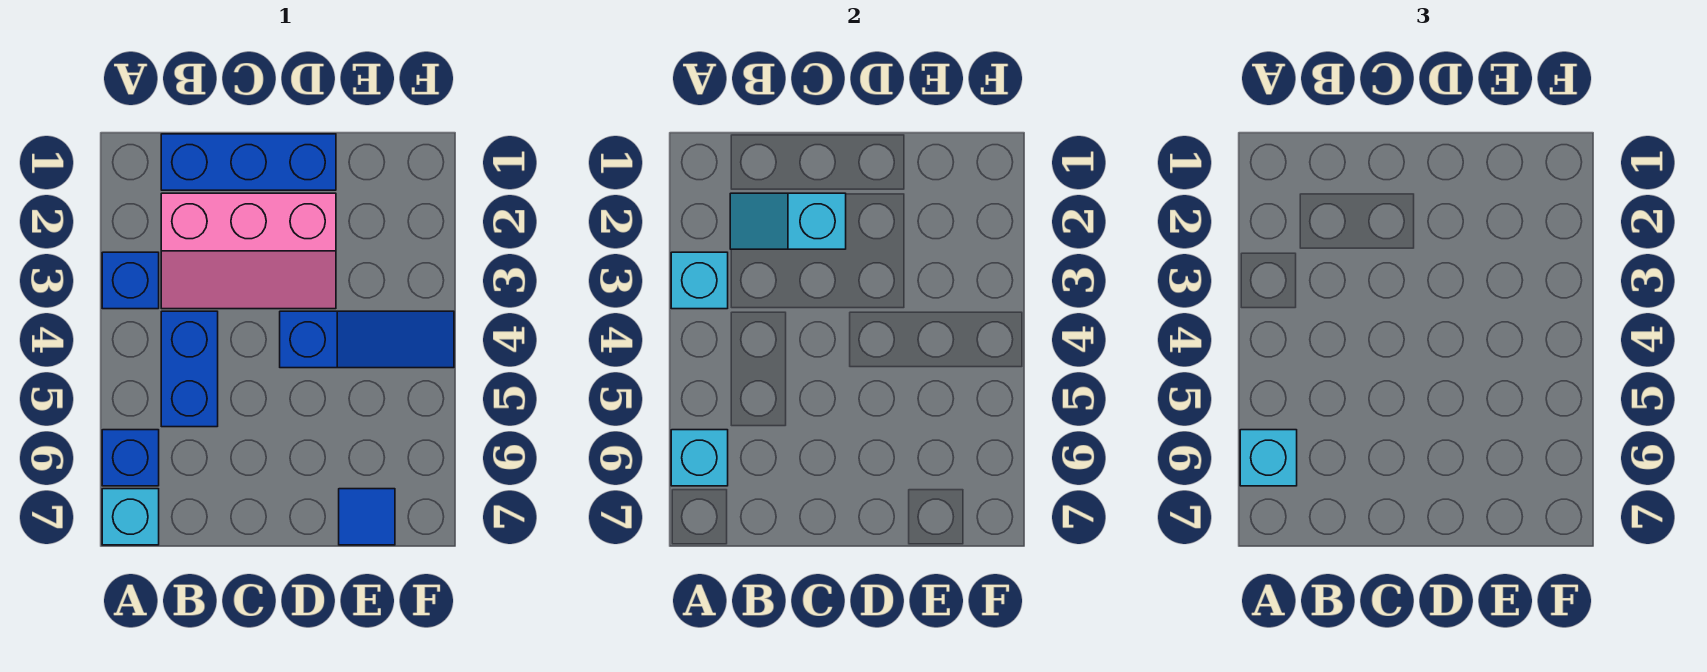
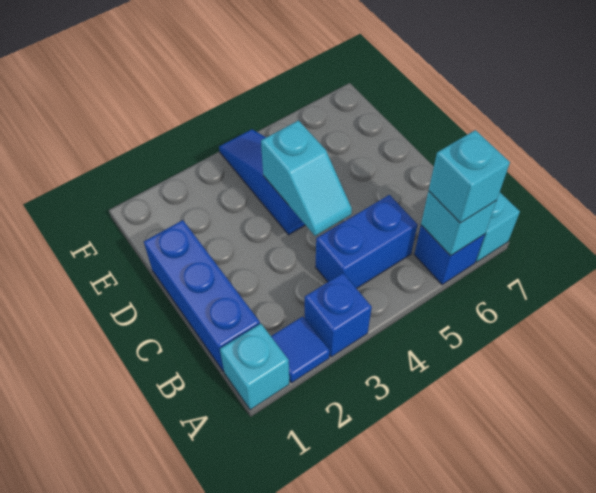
cyan brick A3 level 2 -> cyan brick A1 level 1
pink slope B2:D3 level 1 top 2 -> none
cyan slope B2:C2 level 2 top C -> cyan slope C4:D4 level 2 top D
blue tile E7 level 1 -> blue tile A2 level 1

